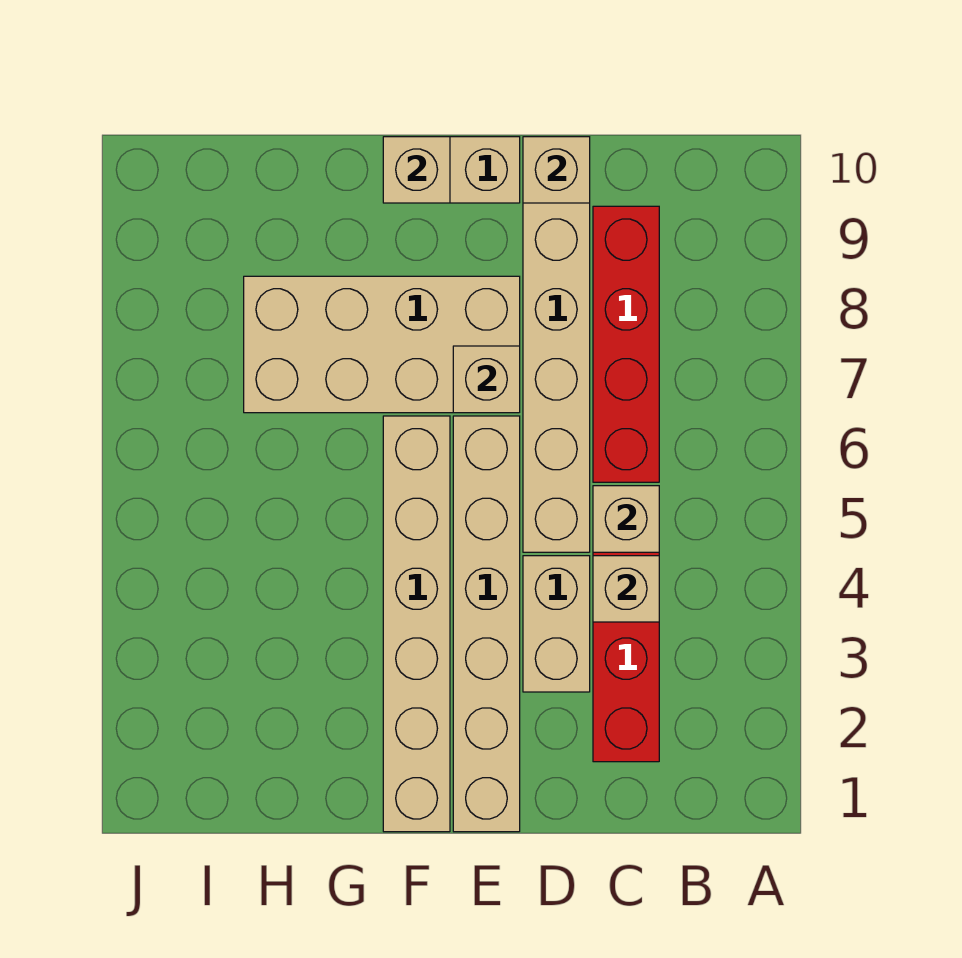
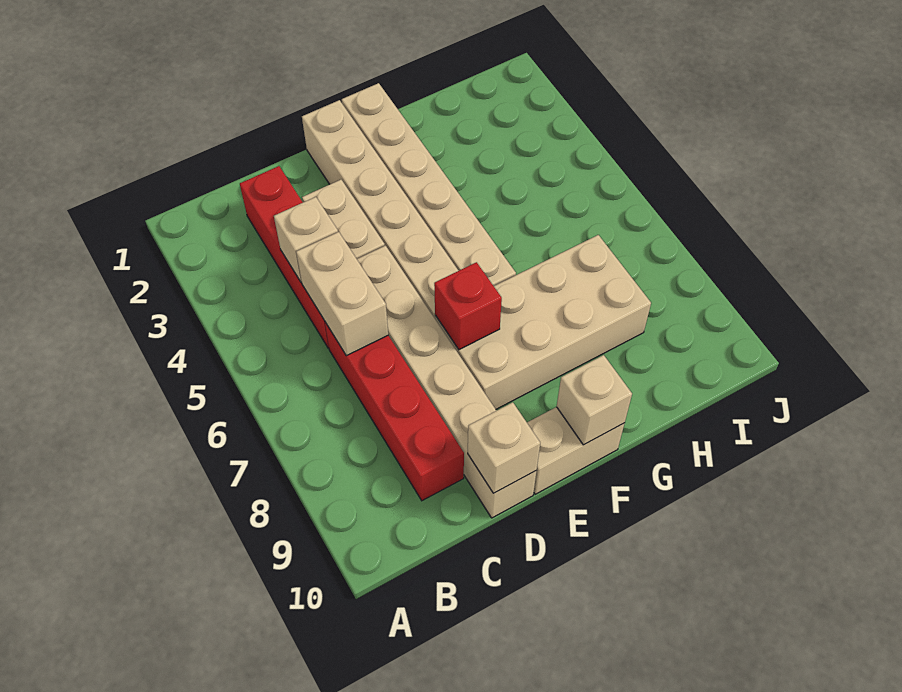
tan brick C5 level 2 -> tan brick C5:C6 level 2
tan brick E7 level 2 -> red brick E7 level 2

